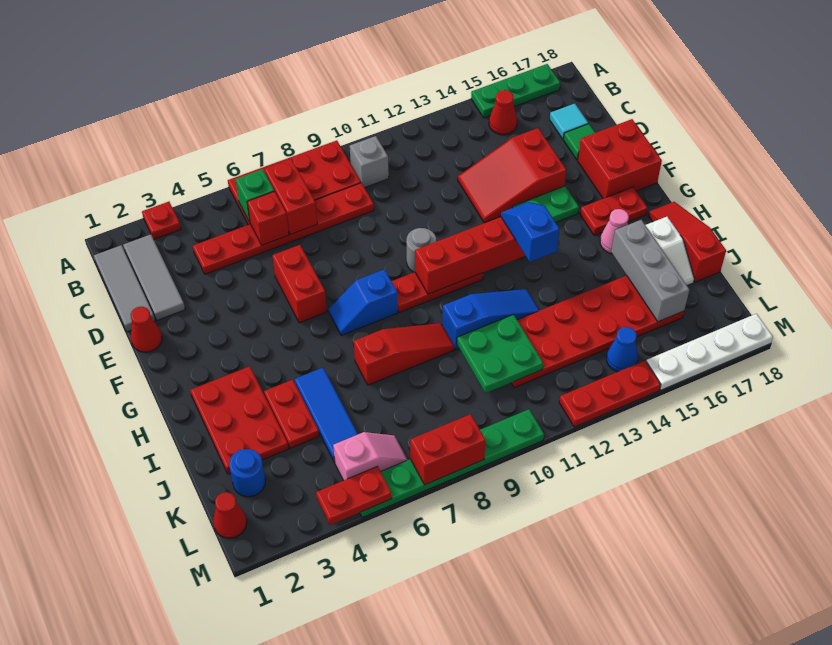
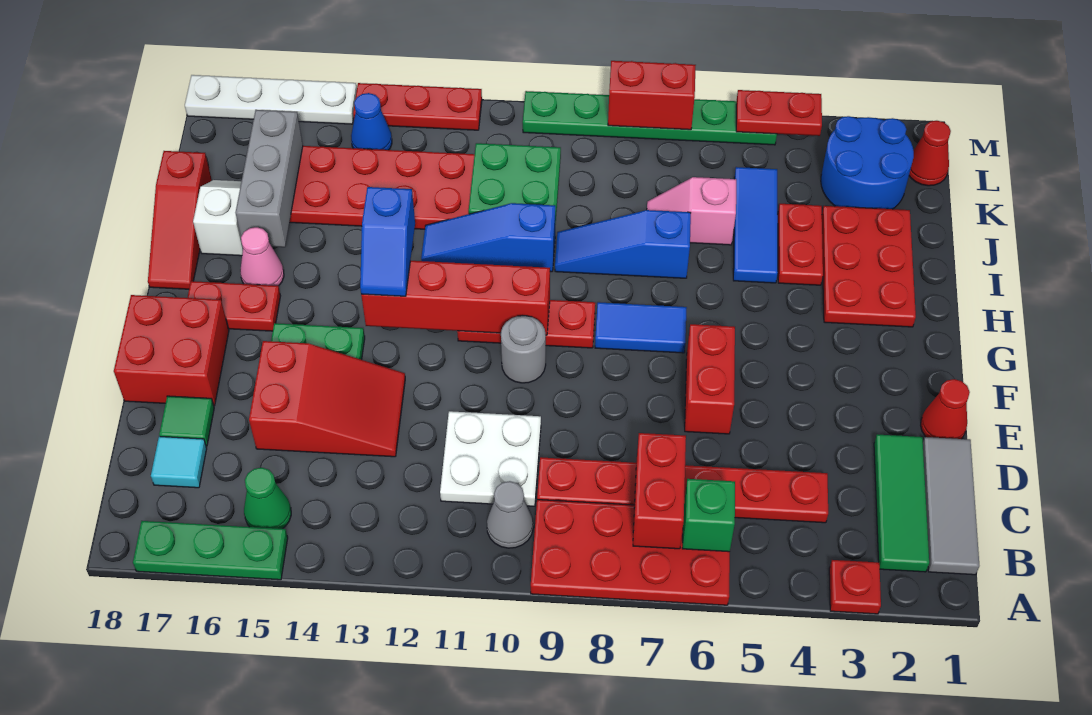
grey tile B2:D2 level 1 -> green tile B2:D2 level 1
grey brick B10 level 1 -> grey cone B10 level 1
red cone B15 level 1 -> green cone B15 level 1
red brick C6 level 2 -> none
none -> white plate C10:D11 level 1
blue slope G7:G8 level 1 top 8 -> blue tile G7:G8 level 1
red slope I7:I9 level 1 top 7 -> blue slope I7:I9 level 1 top 7
blue round brick K2 level 1 -> blue round brick K2:L3 level 1
pink slope L5:L6 level 1 top 5 -> pink slope J6:J7 level 1 top 6

